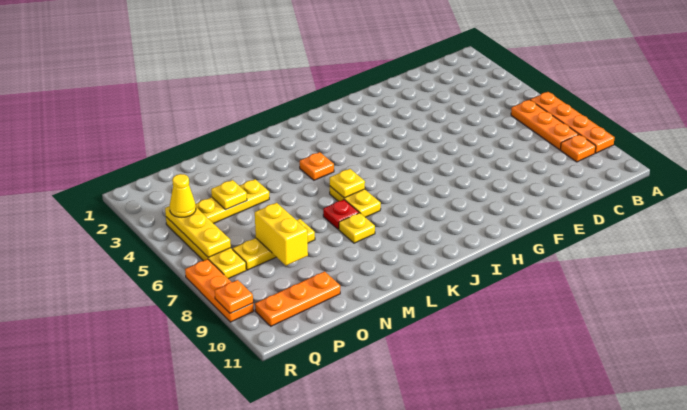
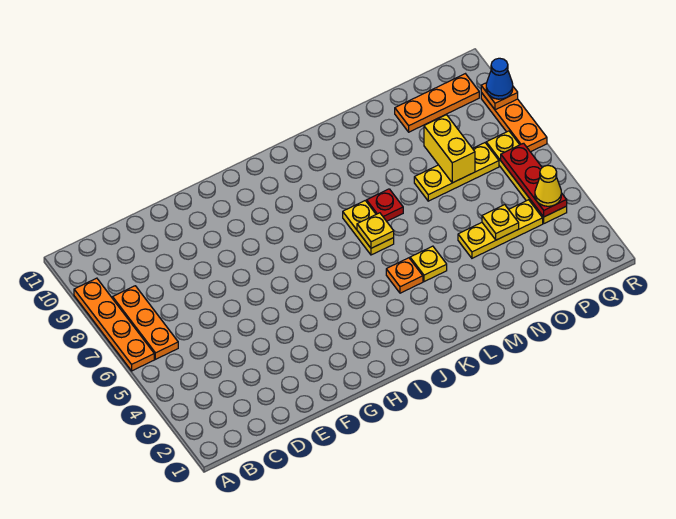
orange plate B9 level 1 -> none
yellow plate L8 level 1 -> yellow plate L4 level 1
yellow plate Q4:Q6 level 2 -> red plate Q4:Q6 level 2
none -> blue cone R9 level 3

